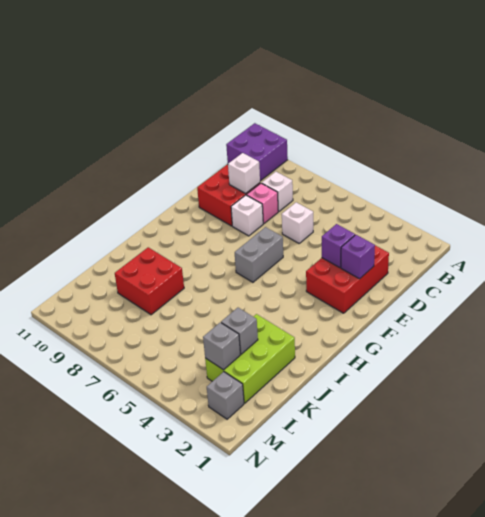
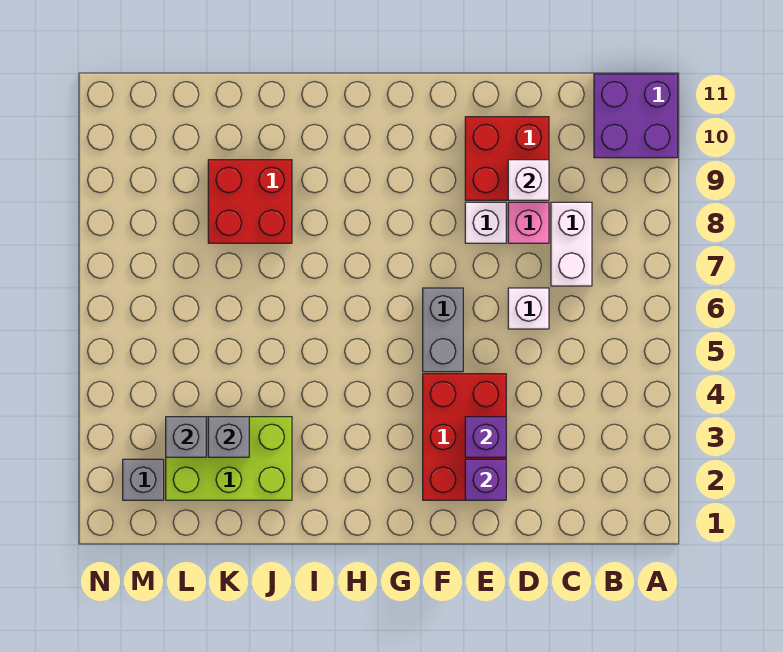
white brick C8 level 1 -> white brick C7:C8 level 1
red brick D2:F3 level 1 -> red brick E2:F4 level 1
grey brick F6:G6 level 1 -> grey brick F5:F6 level 1

